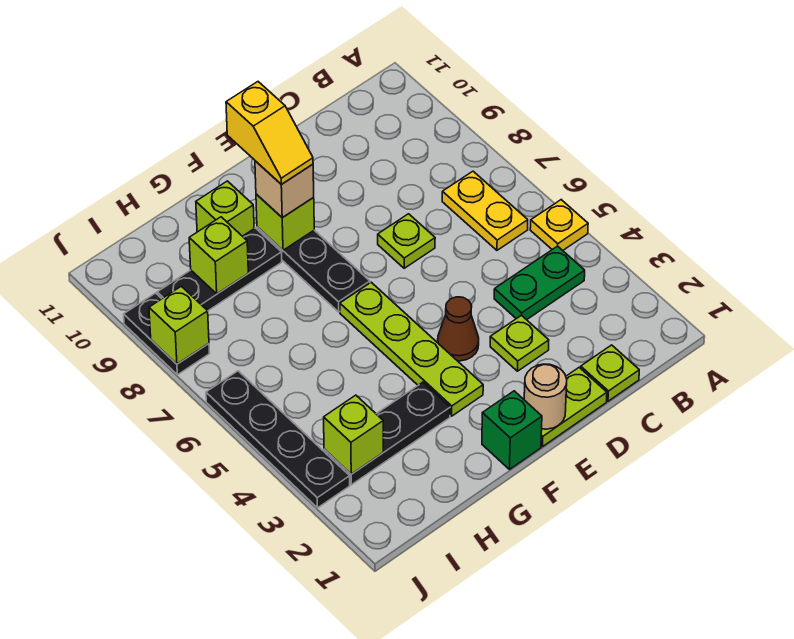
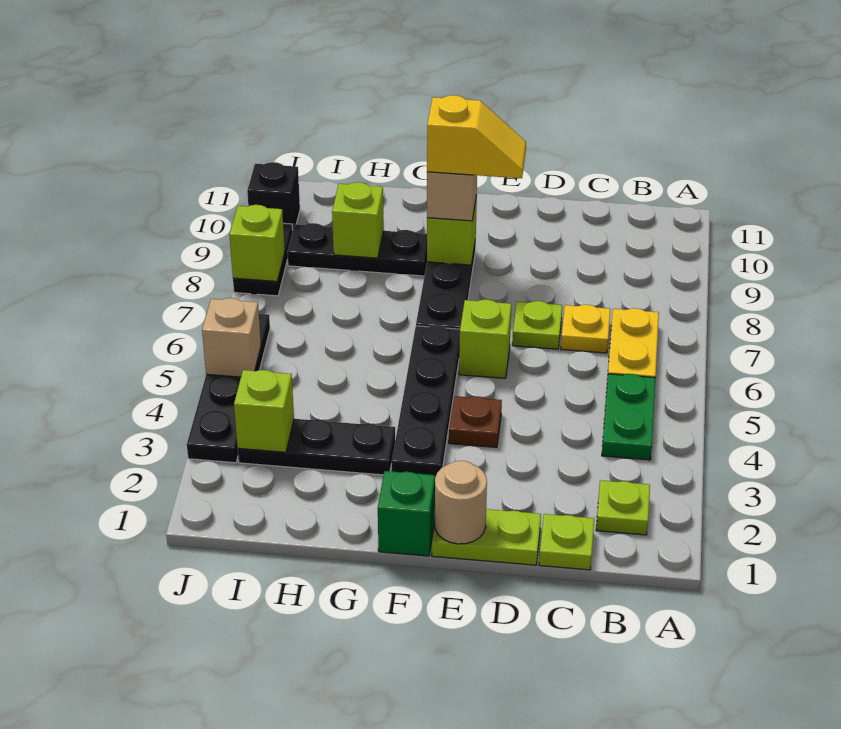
yellow plate A5 level 1 -> yellow plate C7 level 1
green plate B4:C4 level 1 -> green plate B4:B5 level 1
lime plate D3 level 1 -> lime plate B2 level 1
brown cone E4 level 1 -> brown plate E4 level 1
lime plate F3:F6 level 1 -> black plate F3:F6 level 1
yellow slope F9:F10 level 4 top 10 -> yellow slope E9:F9 level 4 top F
lime brick G10 level 1 -> lime brick E6 level 1
none -> tan brick J5 level 2
none -> black brick J10 level 1

